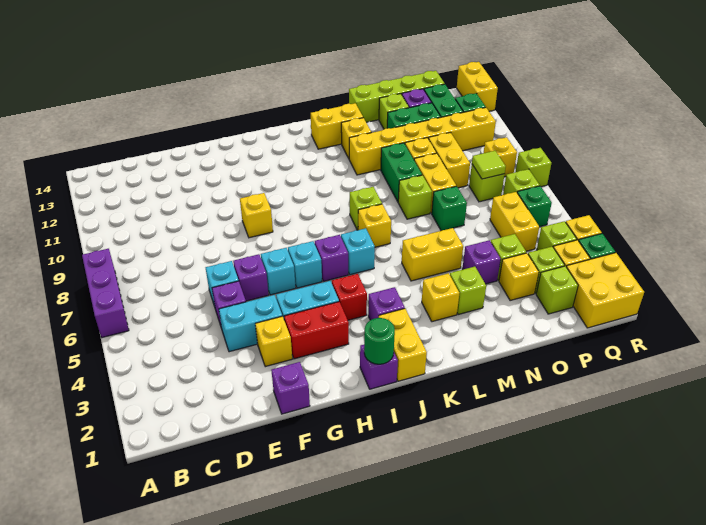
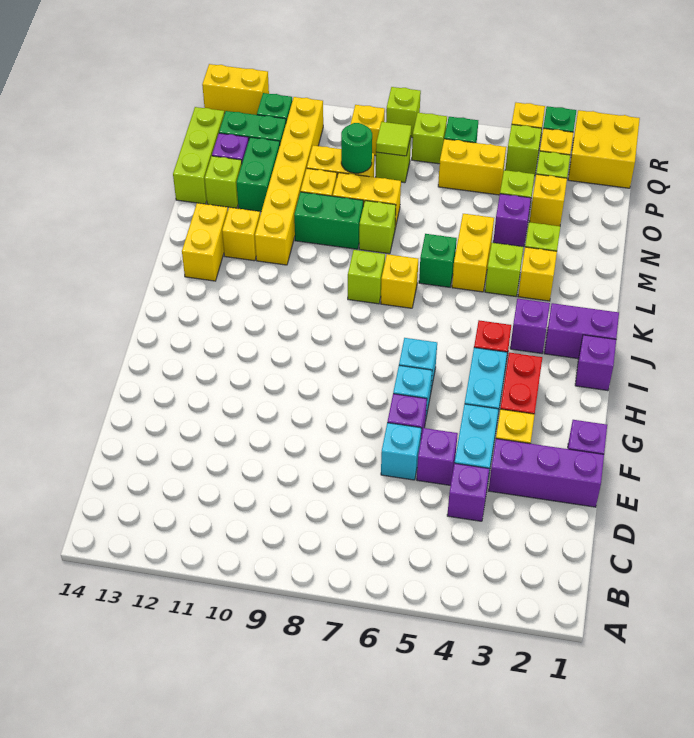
purple brick A6:A8 level 1 -> purple brick E1:E3 level 1
yellow brick G9 level 1 -> none
green round brick I1 level 2 -> green round brick O9 level 2
purple brick I6 level 1 -> purple brick D4 level 1
yellow brick J1:J2 level 1 -> purple brick J1:J2 level 1
cyan brick J6 level 1 -> none
lime brick M14:P14 level 1 -> lime brick N14:P14 level 1
green brick N7 level 1 -> green brick L6 level 1
lime brick P2 level 1 -> lime brick L4 level 1

